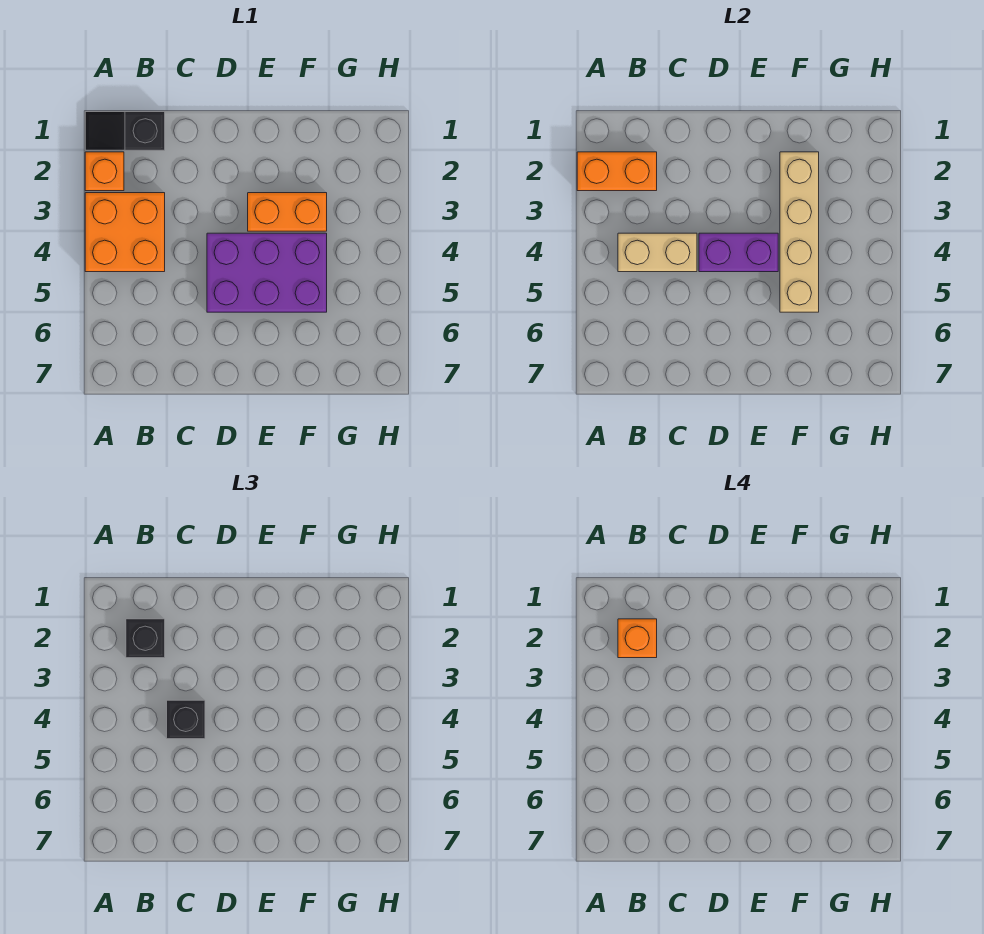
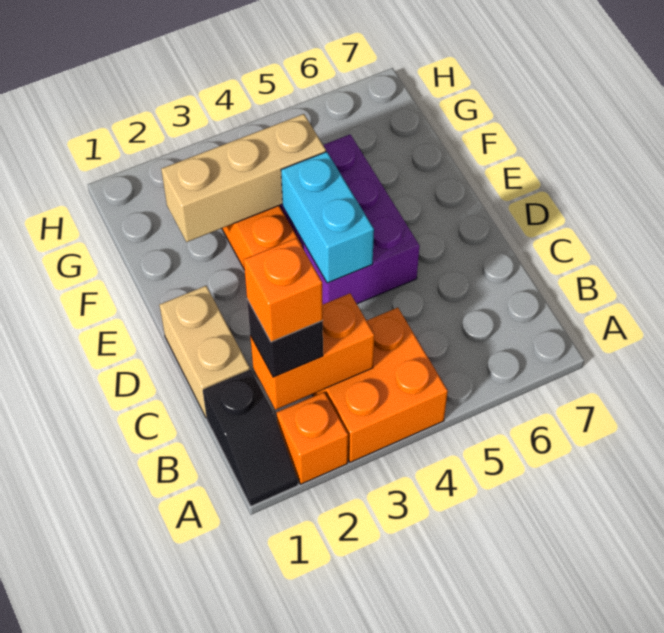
orange brick A2:B2 level 2 -> orange brick B2:B3 level 2
tan brick B4:C4 level 2 -> tan brick C1:D1 level 1
black brick C4 level 3 -> none
purple brick D4:E4 level 2 -> cyan brick D4:E4 level 2
tan brick F2:F5 level 2 -> tan brick F2:F4 level 2

